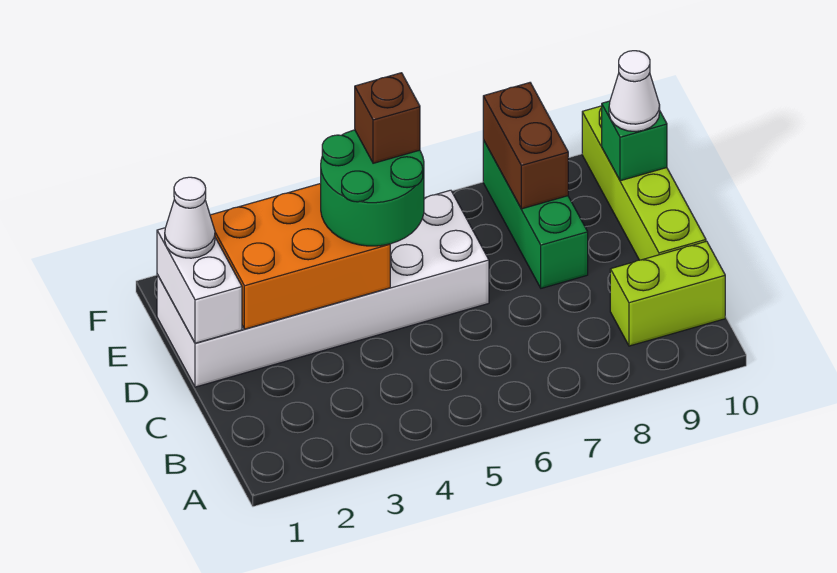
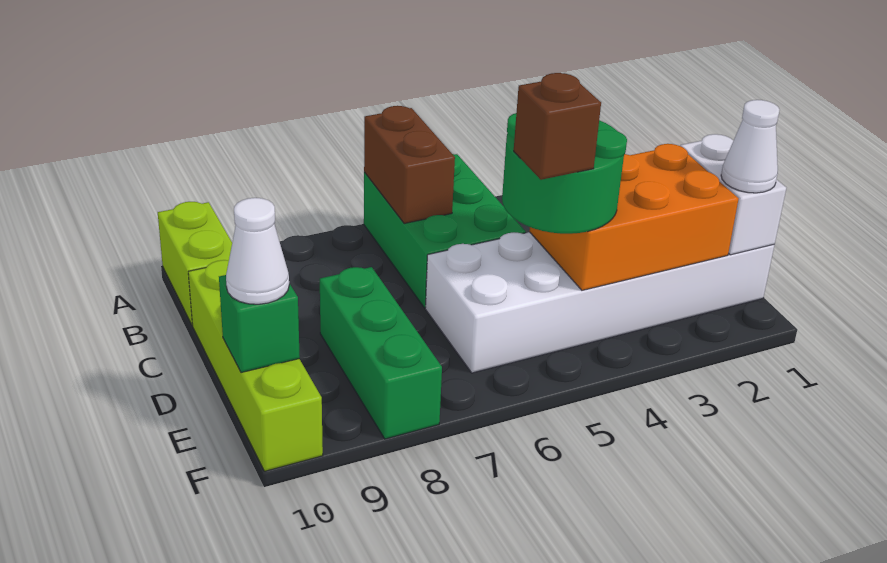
none -> green brick A5:C6 level 1
lime brick B9:B10 level 1 -> lime brick A10:B10 level 1
brown brick E8:F8 level 2 -> brown brick A6:B6 level 2

